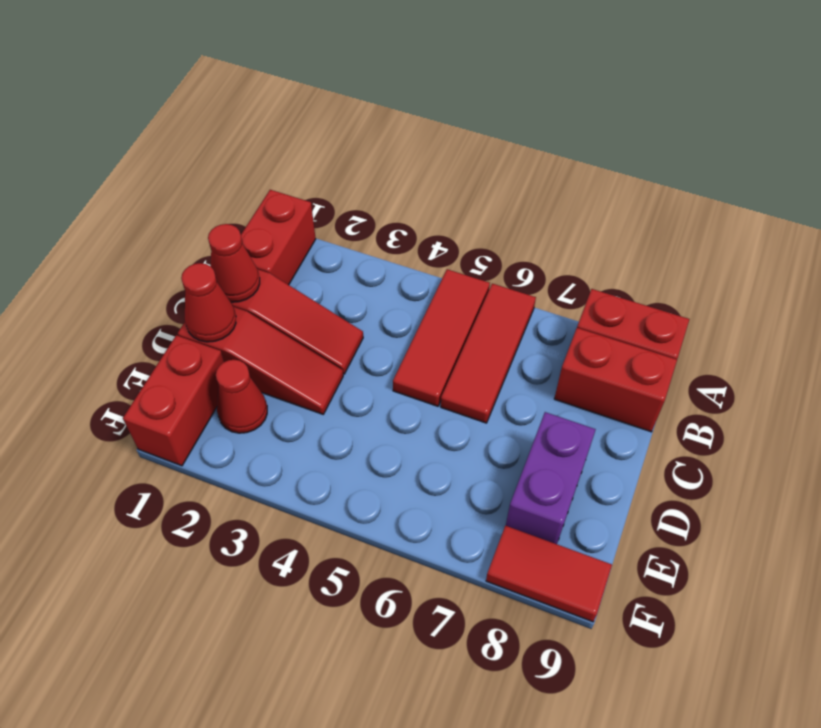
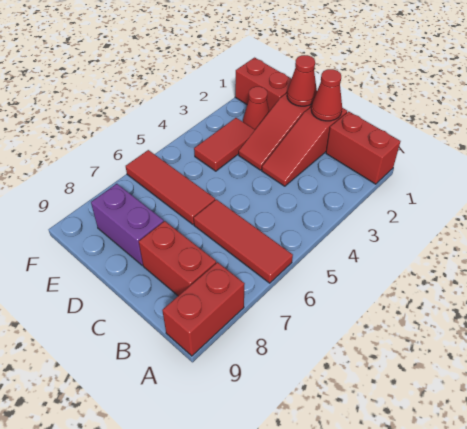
red tile A5:C5 level 1 -> red tile D6:F6 level 1
red brick B8:B9 level 1 -> red brick B8:C8 level 1
red tile F8:F9 level 1 -> red tile E3:E4 level 1

